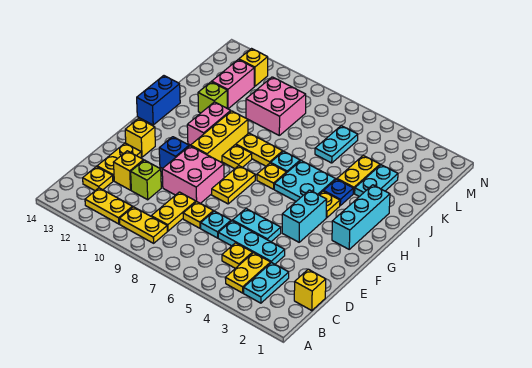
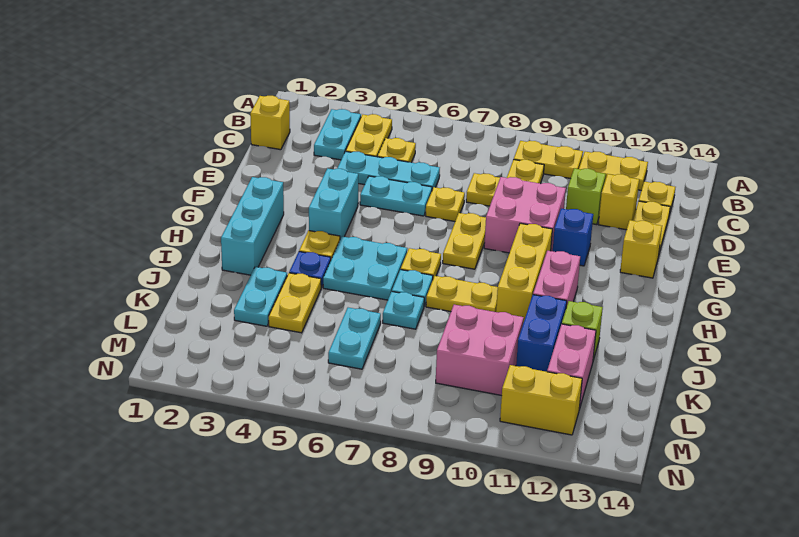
cyan plate D7 level 1 -> cyan plate J7 level 1
yellow plate H9 level 1 -> yellow plate E7 level 1
blue brick H14:I14 level 1 -> blue brick J11:K11 level 1
yellow brick M12 level 1 -> yellow brick M11:M12 level 1

